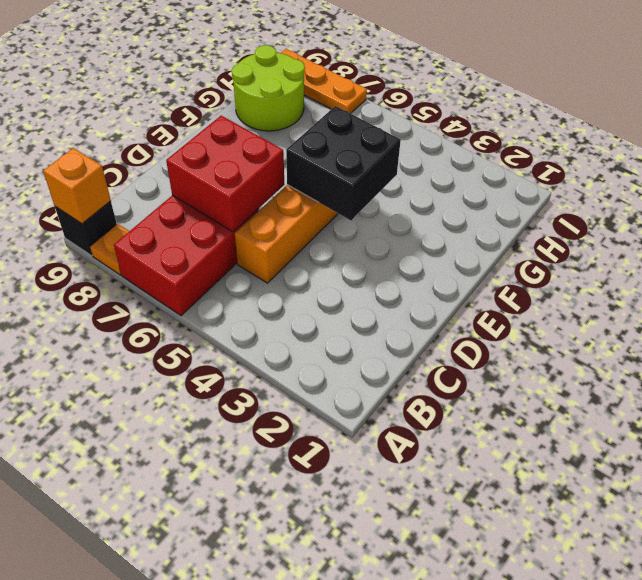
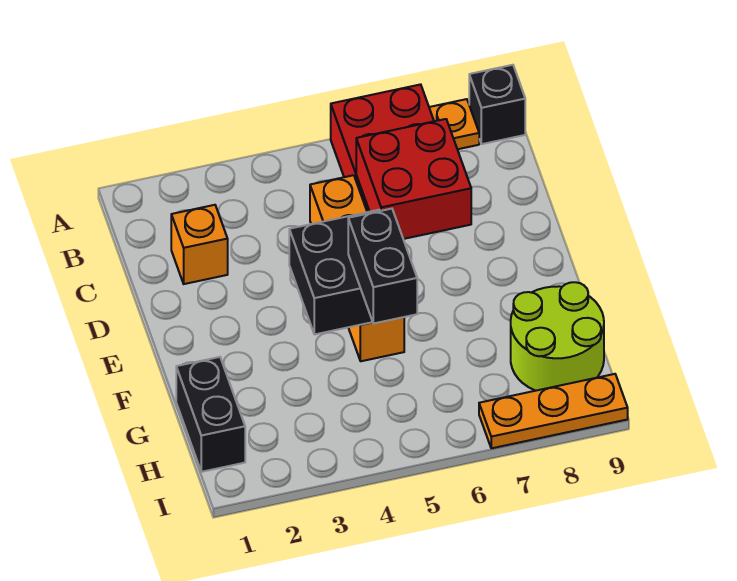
orange brick A9 level 2 -> orange brick C2 level 1
none -> black brick F5:G5 level 3
none -> black brick G1:H1 level 1

